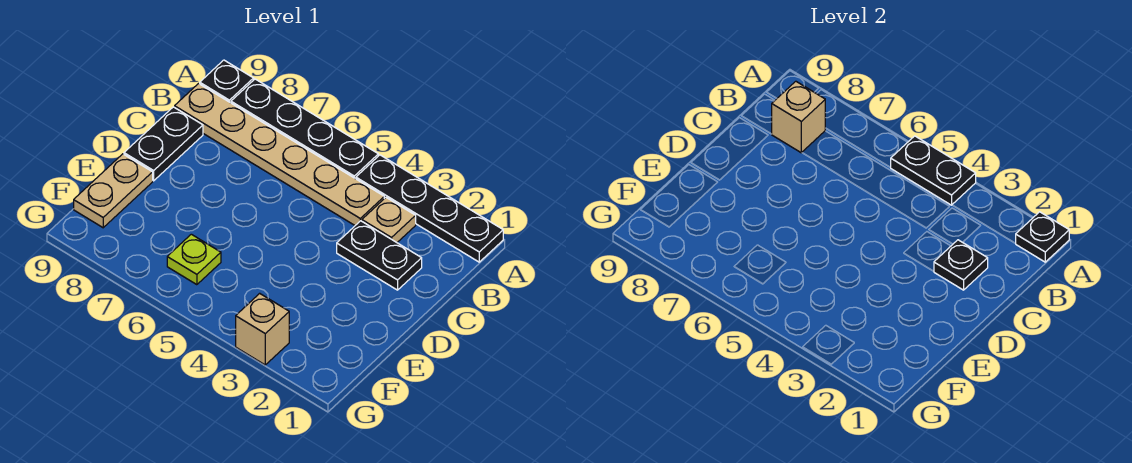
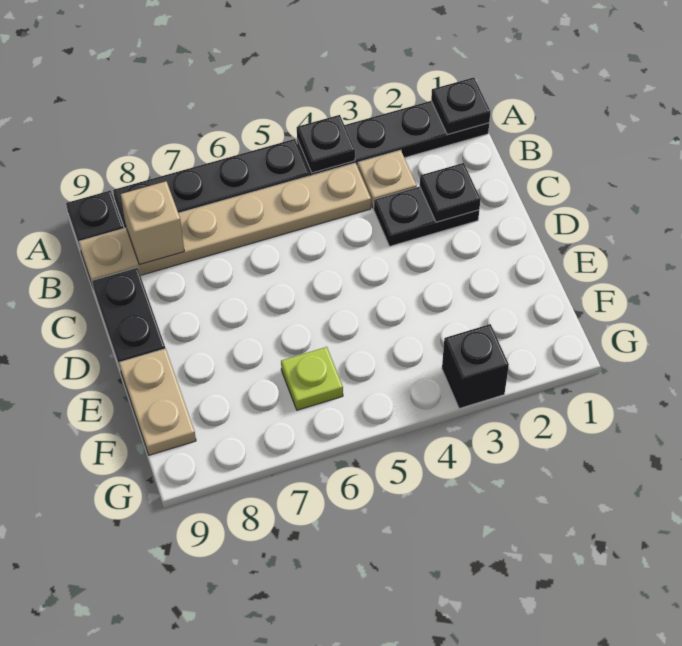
black plate A4:A5 level 2 -> black plate A4 level 2
tan brick G3 level 1 -> black brick G3 level 1

